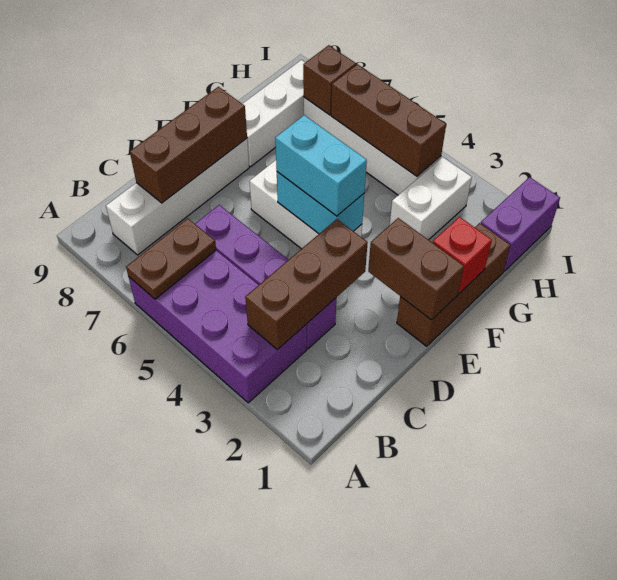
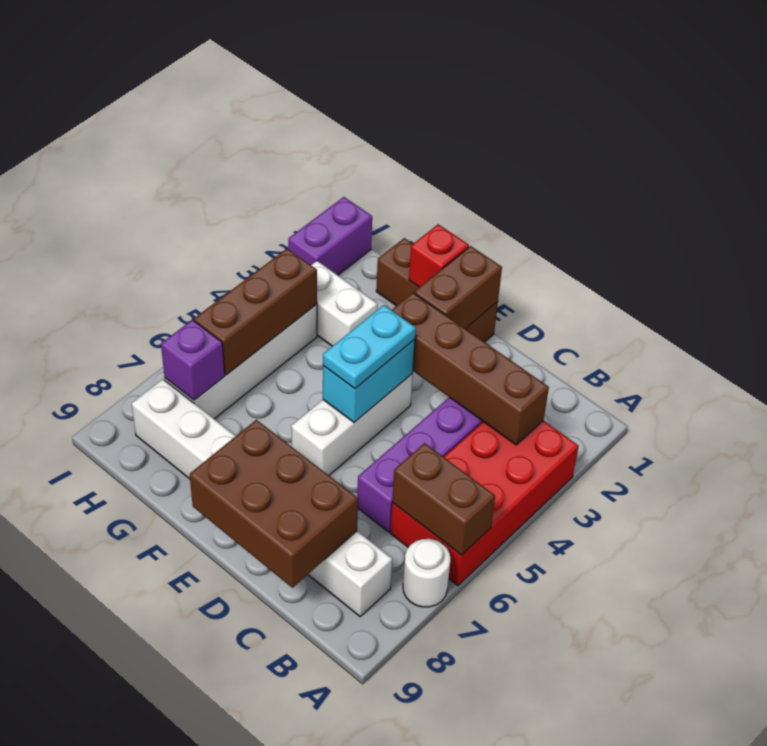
purple brick A3:B6 level 1 -> red brick A3:B6 level 1
brown plate A6:B6 level 2 -> brown brick A6:B6 level 2
none -> white round brick A7 level 1
brown brick B3:D3 level 2 -> brown brick B3:E3 level 2
brown brick C8:E8 level 2 -> brown brick C8:E9 level 2
cyan brick E4:E5 level 3 -> cyan plate E4:E5 level 3
purple brick H1:I1 level 1 -> purple brick I1:I2 level 1
brown brick H7 level 2 -> purple brick H7 level 2

